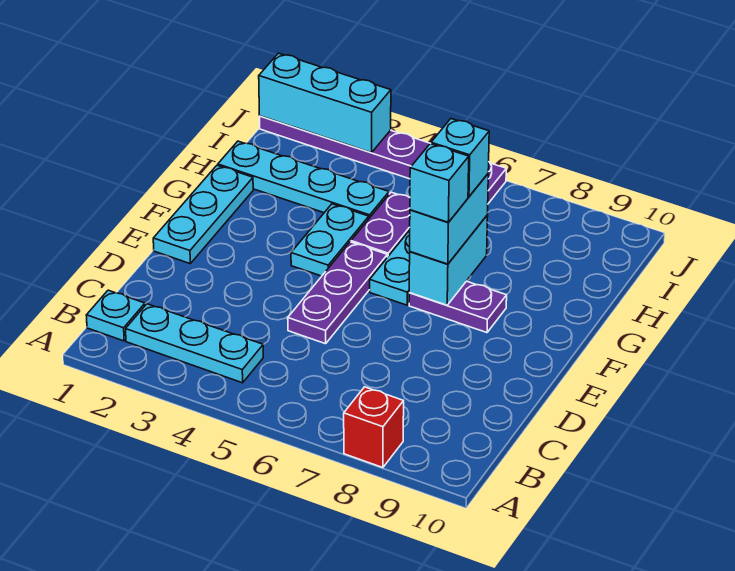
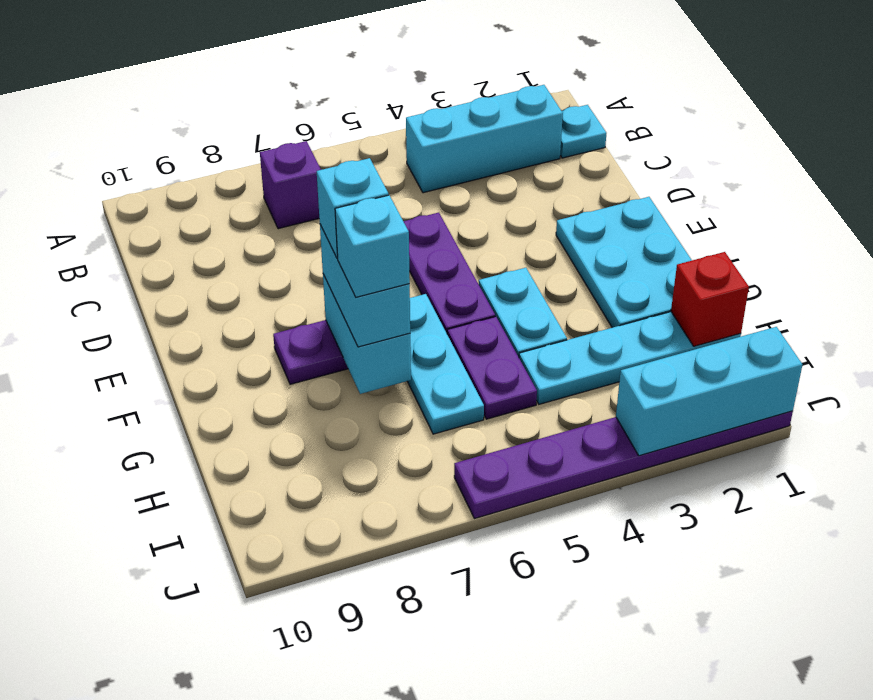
red brick A8 level 1 -> red brick H1 level 2
cyan plate B2:B4 level 1 -> cyan brick B2:B4 level 1
none -> purple brick B7 level 1
cyan plate E1:G1 level 1 -> cyan plate E1:G2 level 1

